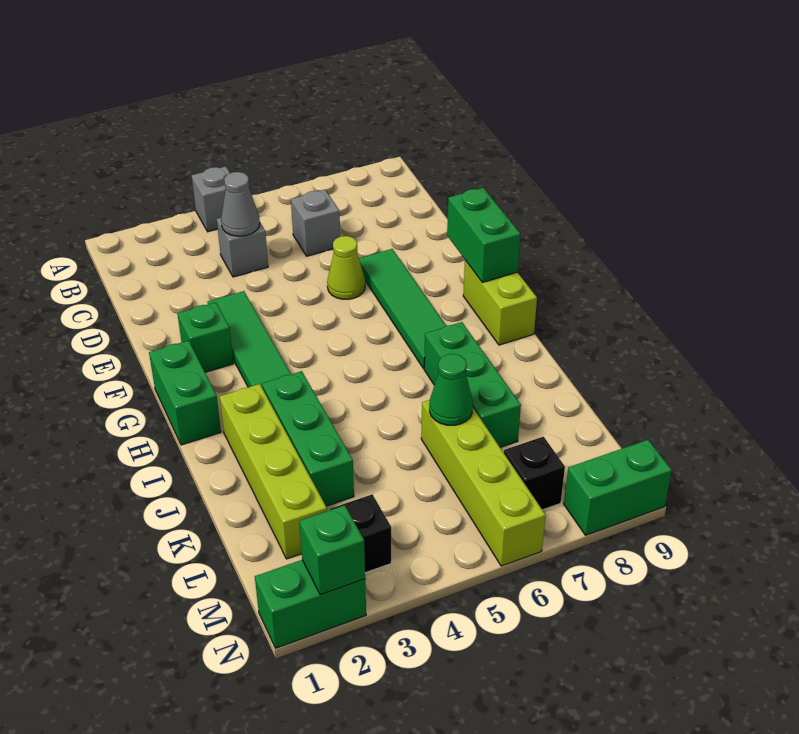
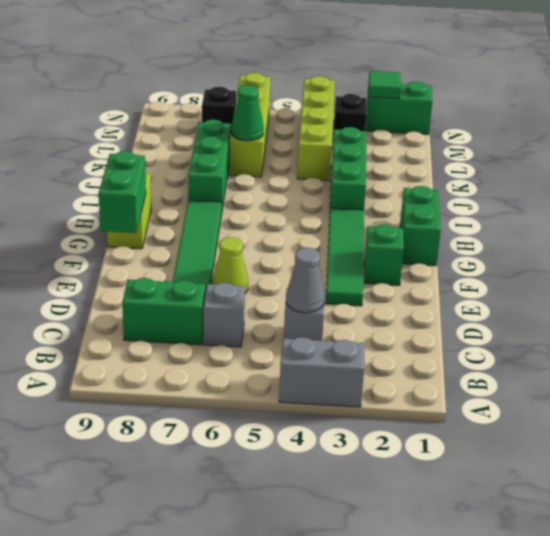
grey brick A4 level 1 -> grey brick A3:A4 level 1
lime brick I2:L2 level 1 -> lime brick K4:N4 level 1
green brick N2 level 2 -> green tile N2 level 2
green brick N8:N9 level 1 -> green brick C7:C8 level 1

